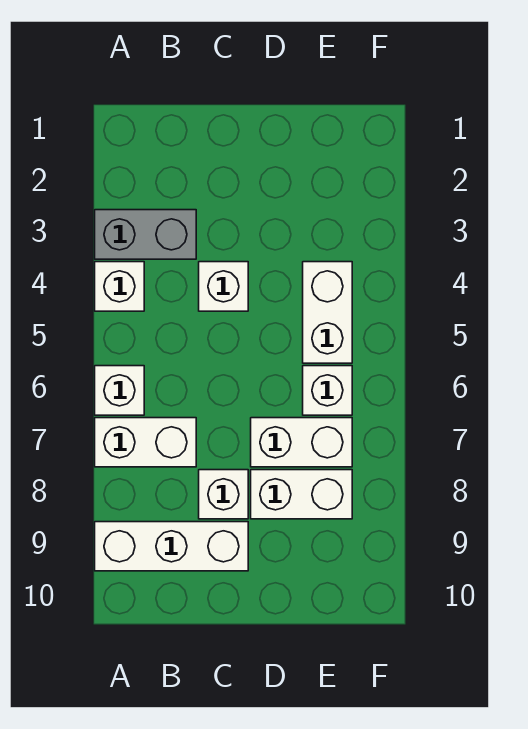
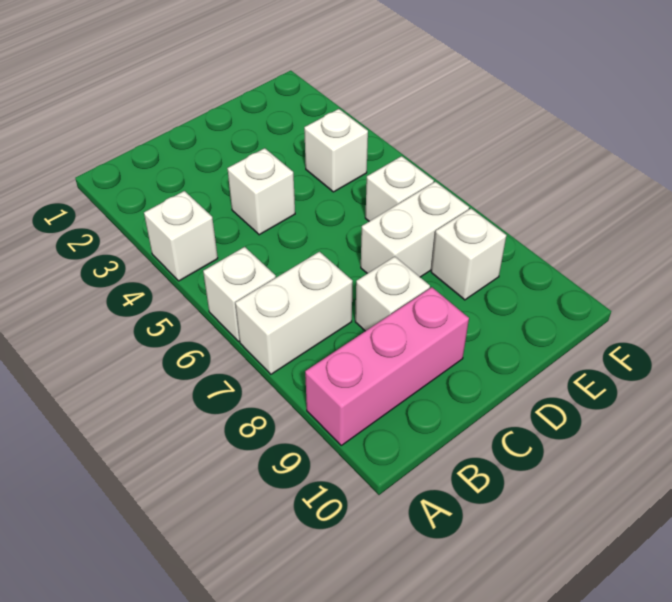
grey brick A3:B3 level 1 -> none
white brick A9:C9 level 1 -> pink brick A9:C9 level 1
white brick D8:E8 level 1 -> white brick E8 level 1
white brick E4:E5 level 1 -> white brick E4 level 1

